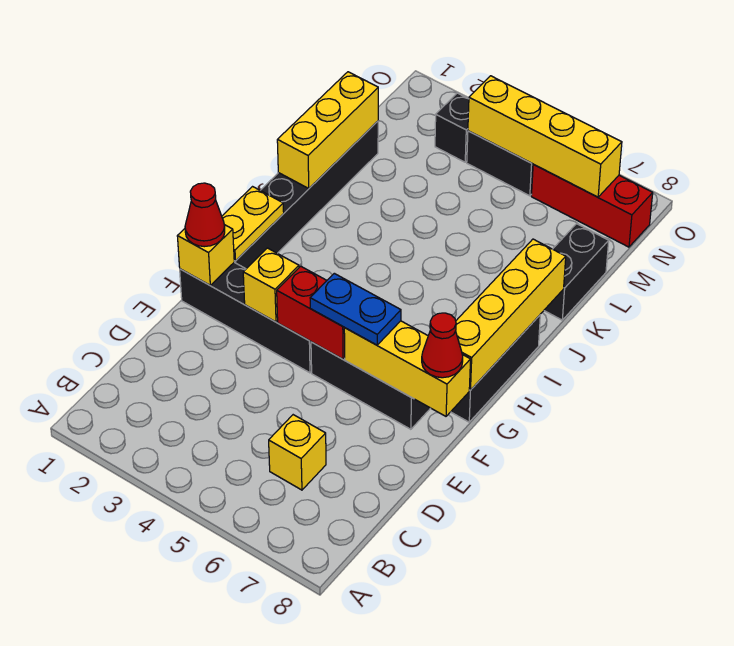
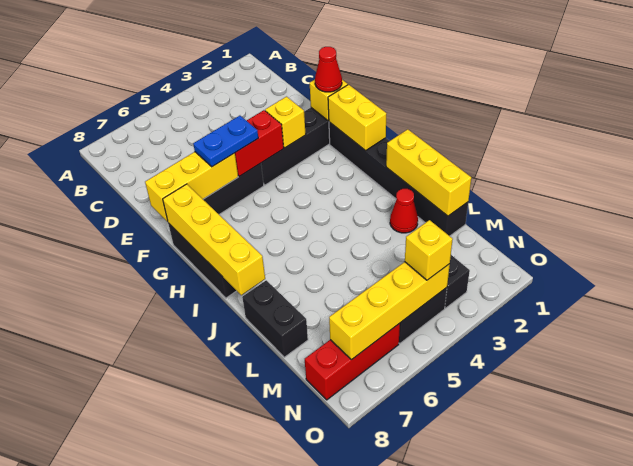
yellow brick C6 level 1 -> yellow brick N4 level 3
red cone F8 level 3 -> red cone K2 level 1
yellow plate G1:H1 level 2 -> yellow brick G1:H1 level 2

